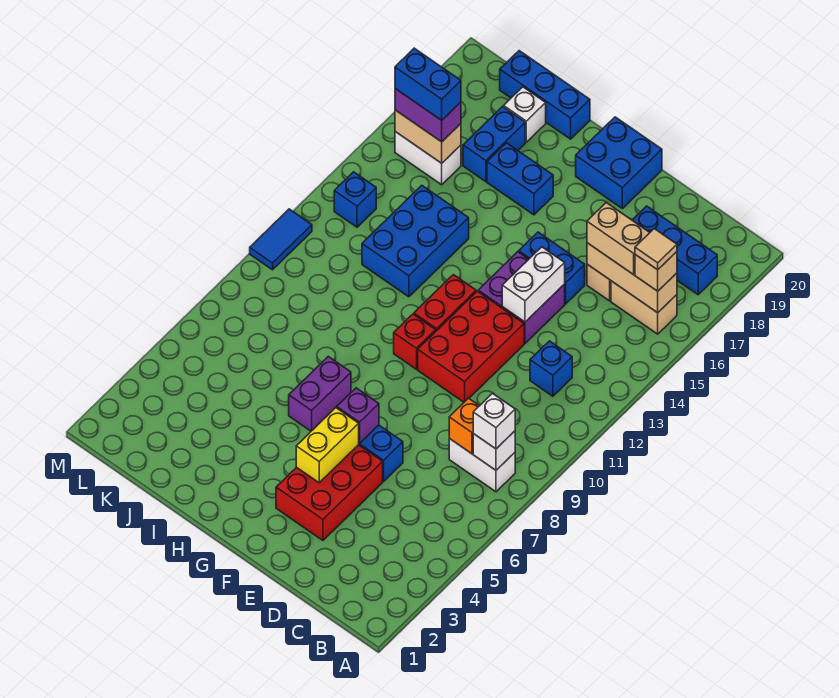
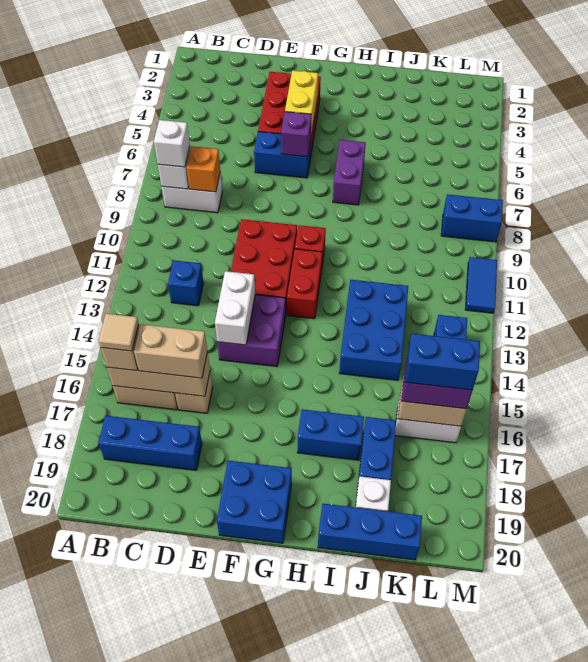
blue brick E15:F15 level 1 -> blue brick L8:M8 level 1

